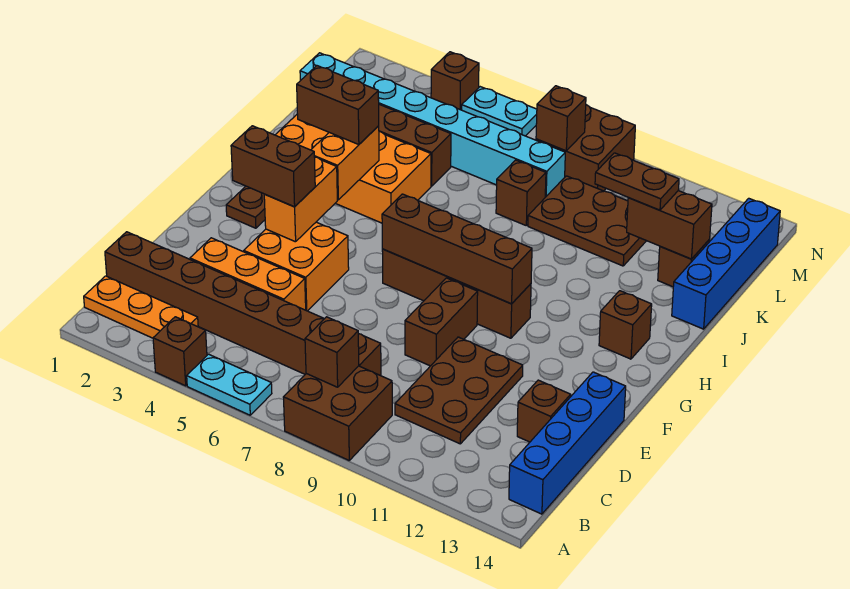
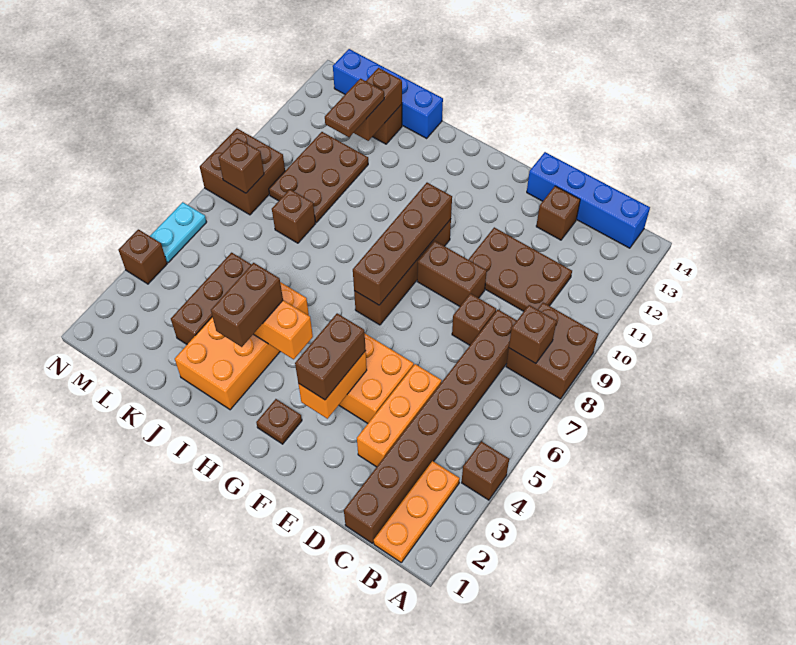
cyan plate A5:A6 level 1 -> none
orange brick F4:G4 level 2 -> orange brick F3:F4 level 2
brown brick H13 level 1 -> brown brick D8 level 1
cyan brick L1:L8 level 1 -> none

